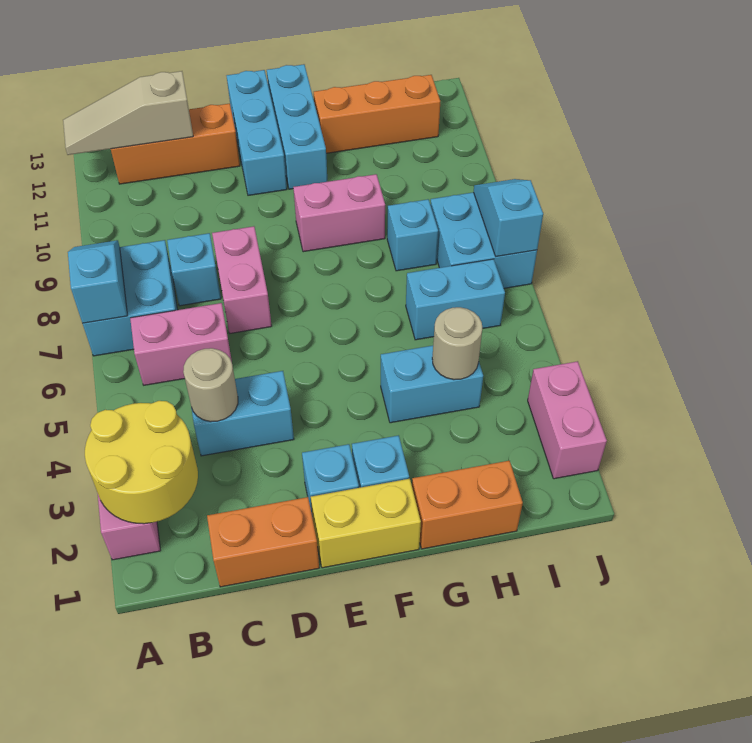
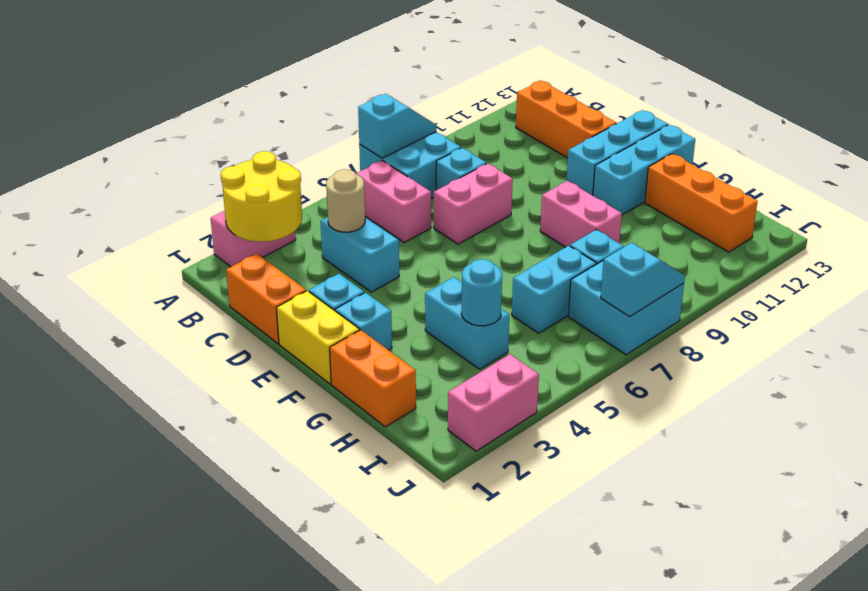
tan slope A12:C12 level 2 top C -> none
tan round brick H4 level 2 -> cyan round brick H4 level 2
cyan brick H6:I6 level 1 -> cyan brick H6:H7 level 1

